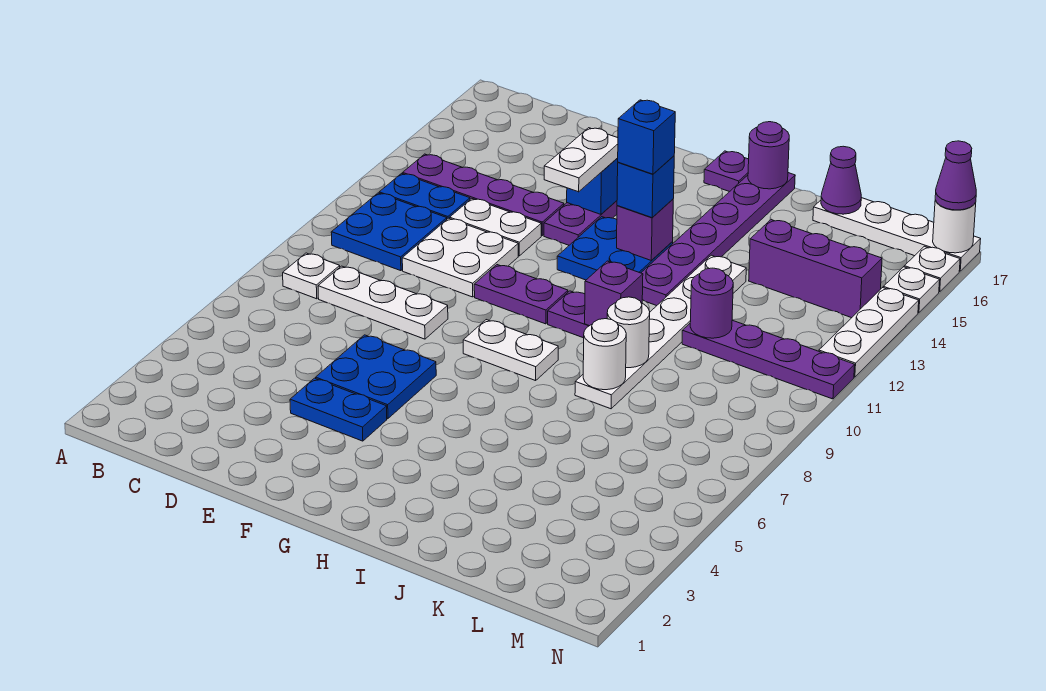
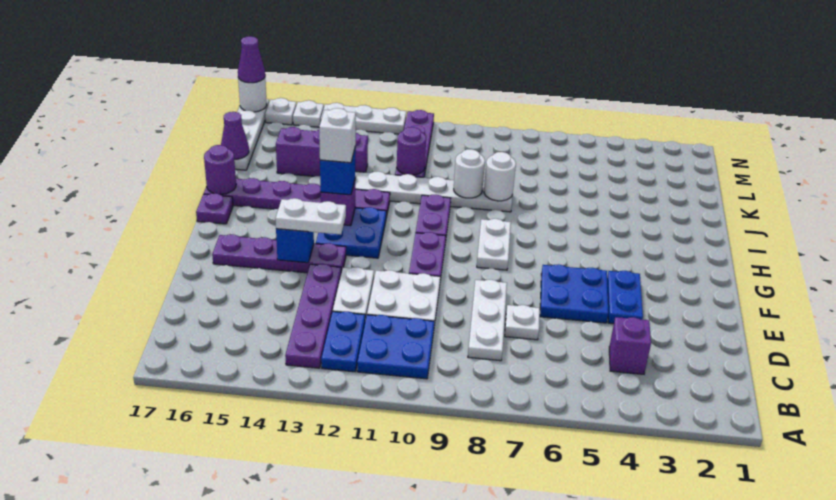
white plate B8 level 1 -> white plate D7 level 1
blue brick H13 level 4 -> white brick H13 level 4
purple brick I10 level 2 -> purple brick C4 level 1
purple brick K14:M14 level 1 -> purple brick K13:K15 level 1

